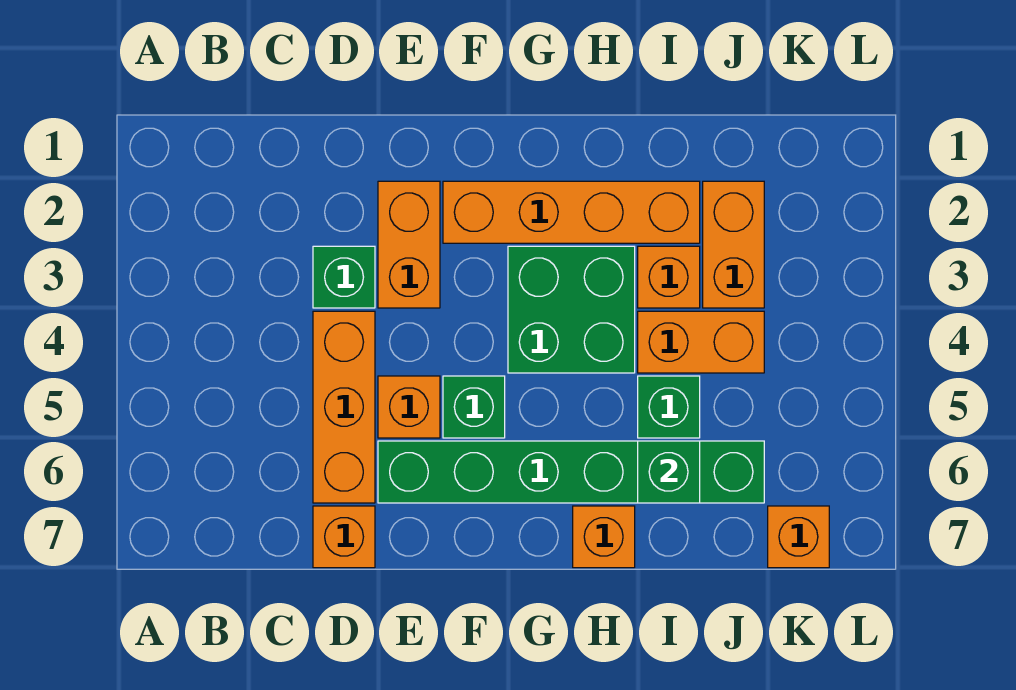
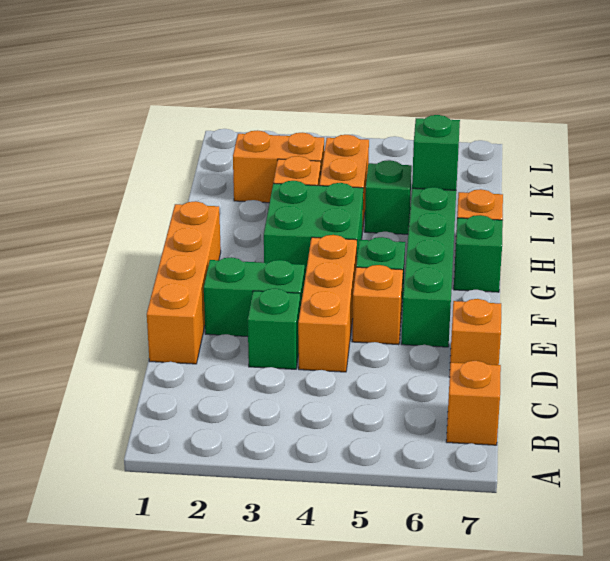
orange brick D4:D6 level 1 -> orange brick D4:F4 level 1
orange brick E2:E3 level 1 -> green brick E2:E3 level 1
orange brick F2:I2 level 1 -> orange brick D1:G1 level 1
none -> green brick G7 level 1
orange brick K7 level 1 -> orange brick B7 level 1

